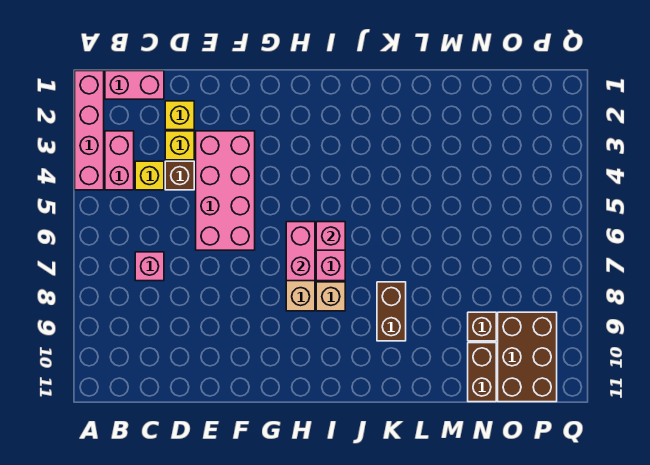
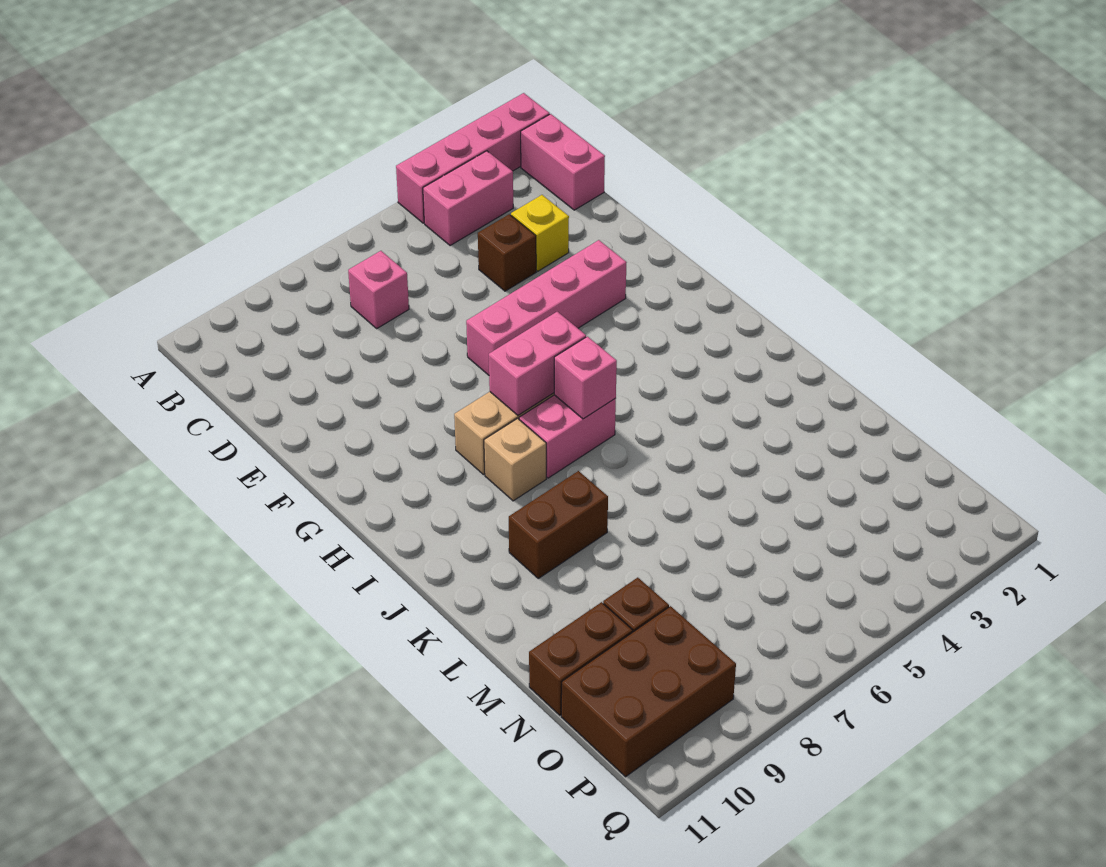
yellow brick C4 level 1 -> none
yellow brick D2 level 1 -> none
pink brick E3:F6 level 1 -> pink brick F3:F6 level 1

